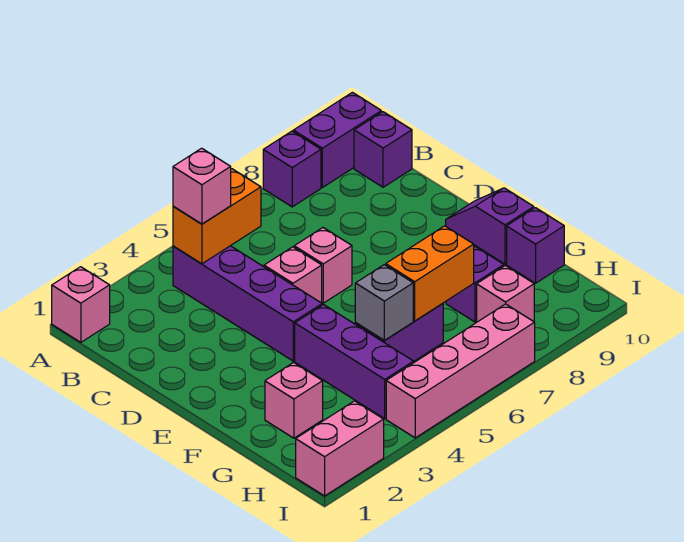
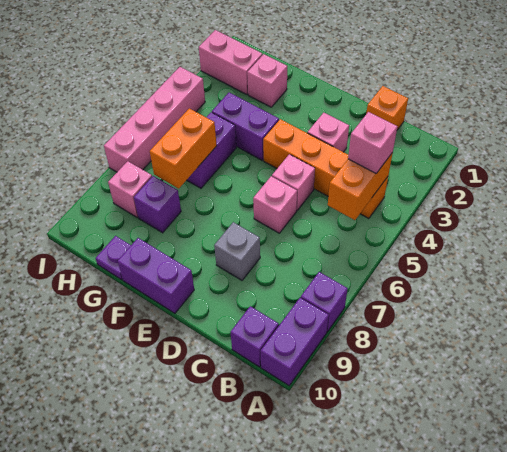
pink brick A1 level 1 -> pink brick D3 level 1
purple brick B4:E4 level 1 -> orange brick B4:E4 level 1
none -> orange brick C1 level 1
purple slope E10:F10 level 1 top F -> purple brick E10:F10 level 1
purple brick F4:H4 level 1 -> purple brick F4:G4 level 1
grey brick G5 level 2 -> grey brick D8 level 1
purple brick G10 level 1 -> purple plate G10 level 1
pink brick I1:I2 level 1 -> pink brick H2:I2 level 1

